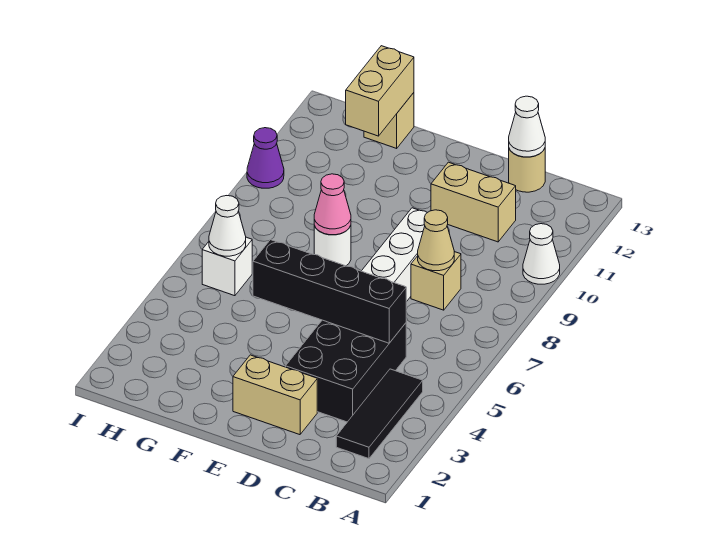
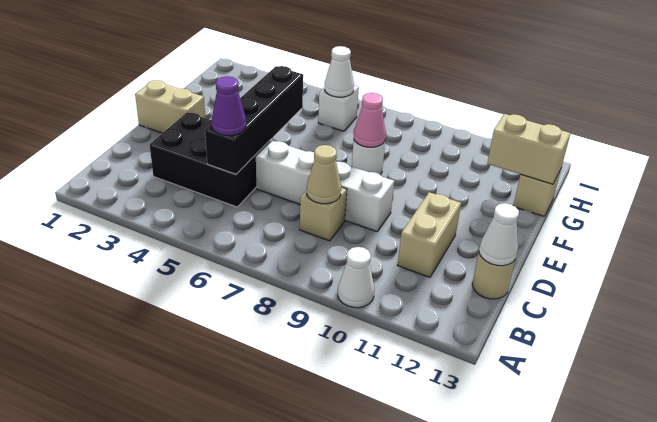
black tile B2:B4 level 1 -> none
tan brick D2:E2 level 1 -> tan brick E1:E2 level 1
purple cone I10 level 1 -> purple cone C5 level 3

